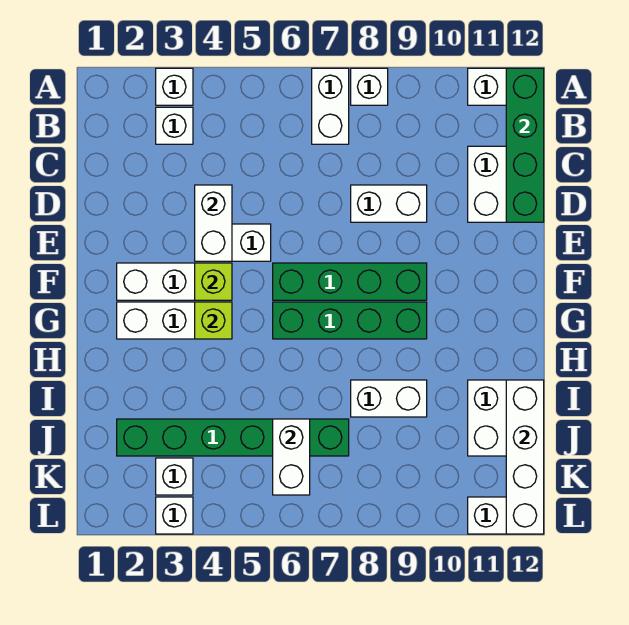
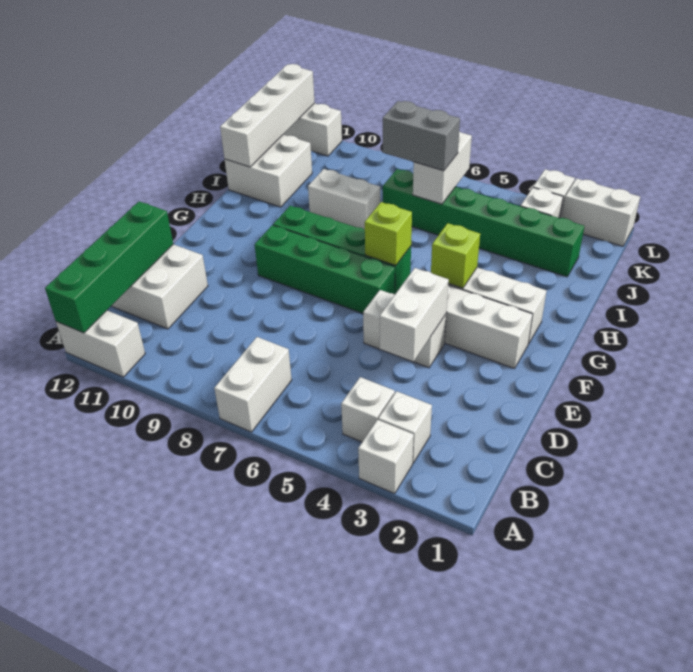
white brick A8 level 1 -> white brick B4 level 1
white brick D8:D9 level 1 -> white brick L1:L2 level 1
lime brick F4 level 2 -> lime brick G6 level 2
none -> grey brick J6:J7 level 3

